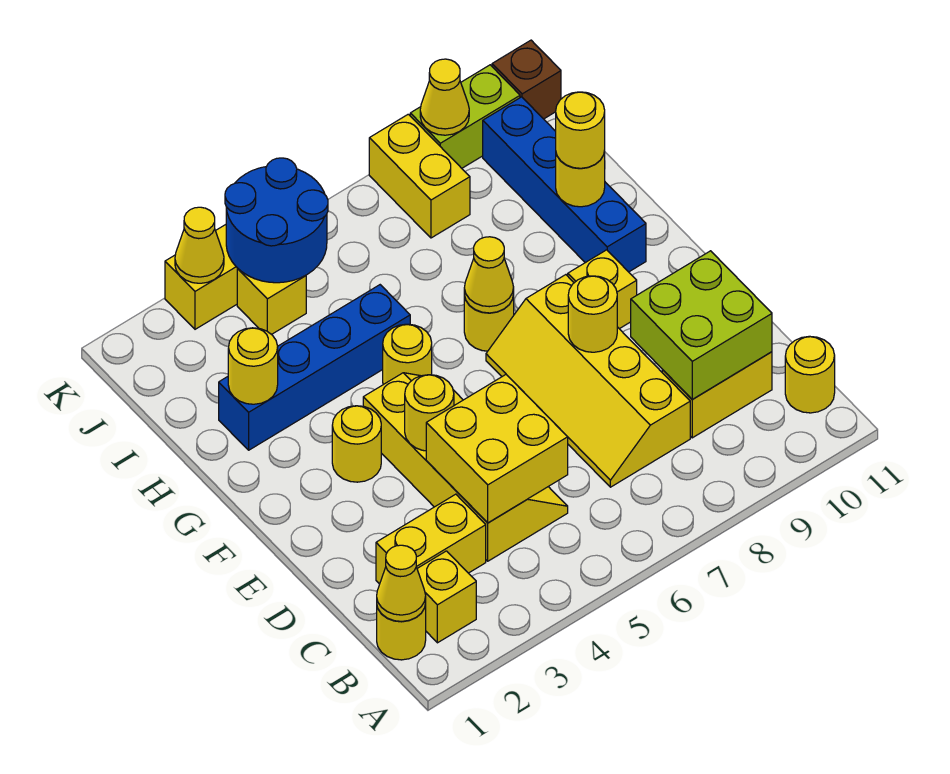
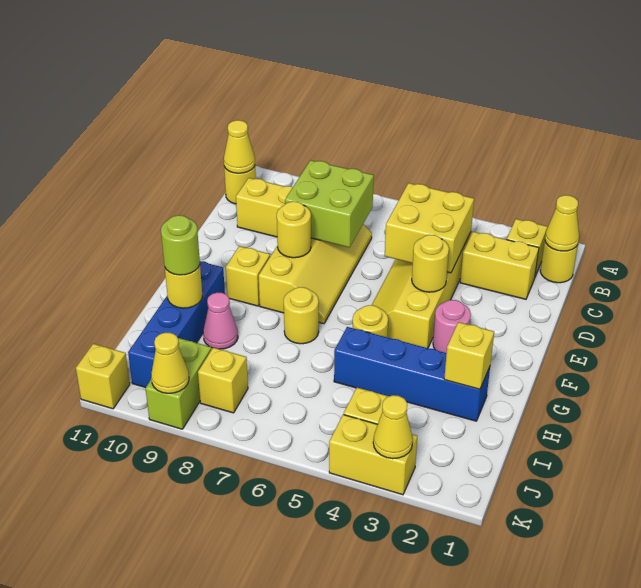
lime brick C9:D10 level 2 -> lime brick C7:D8 level 2
yellow round brick F3 level 1 -> pink round brick F3 level 1
yellow cone G7 level 2 -> yellow cone B11 level 2
yellow round brick H2 level 2 -> yellow brick H2 level 2
none -> pink cone H9 level 1
yellow round brick H10 level 3 -> lime round brick H10 level 3
blue round brick J4:K5 level 2 -> none
yellow brick J8:K8 level 1 -> yellow brick J8 level 1
lime brick K9:K10 level 1 -> lime brick J9:K9 level 1
brown brick K11 level 1 -> yellow brick K11 level 1

